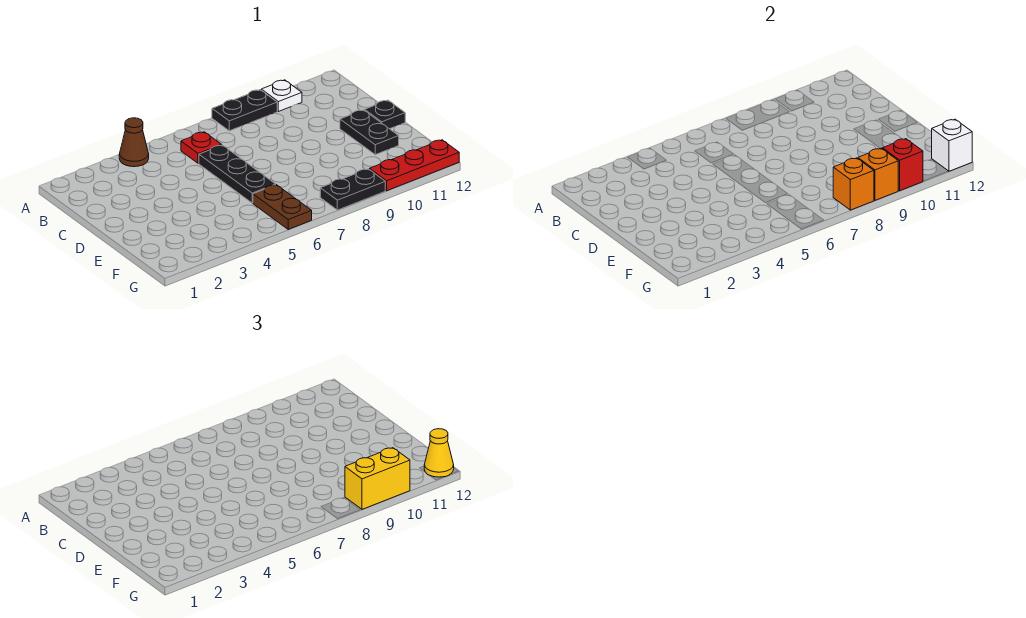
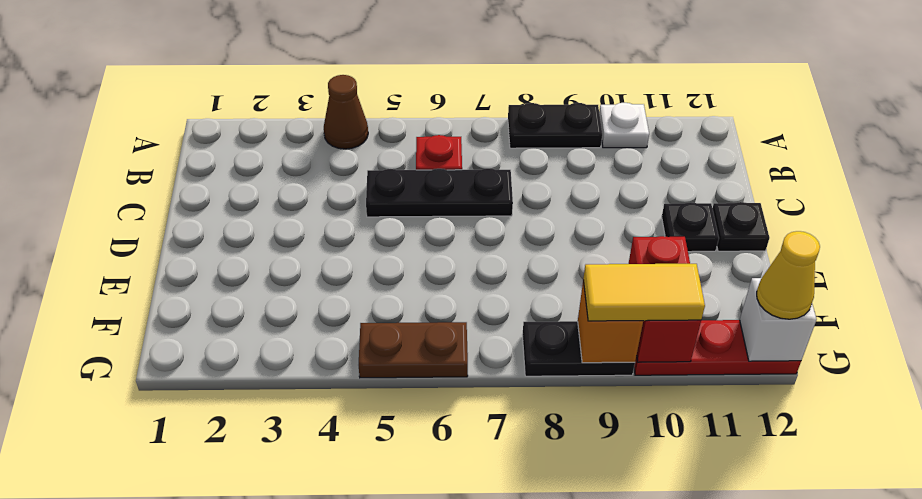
black plate C6:E6 level 1 -> black plate C5:C7 level 1
black plate D11:E11 level 1 -> black plate D11 level 1
brown plate F6:G6 level 1 -> brown plate G5:G6 level 1
orange brick G8 level 2 -> none
yellow brick G9:G10 level 3 -> yellow tile G9:G10 level 3
red brick G10 level 2 -> red brick F10:G10 level 2

